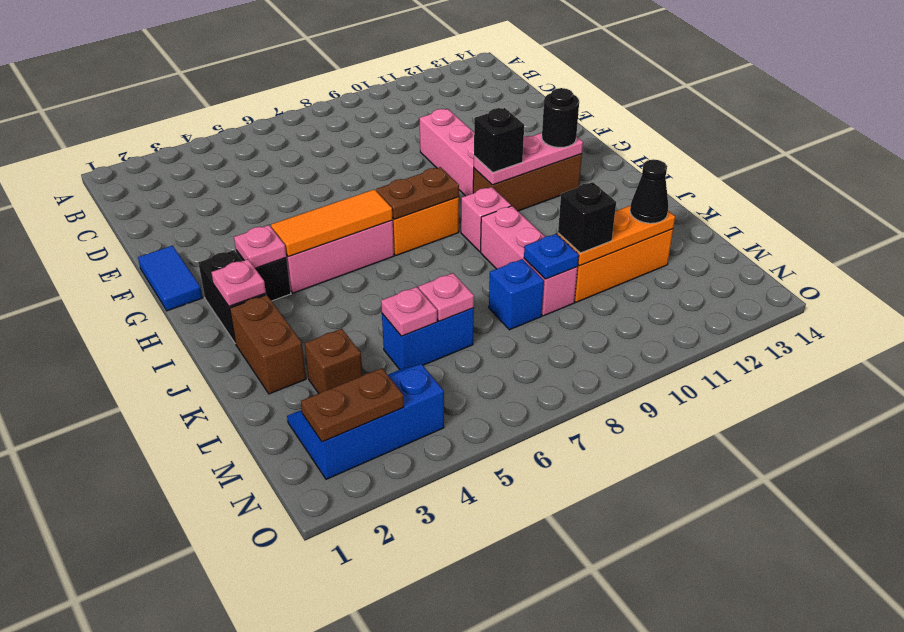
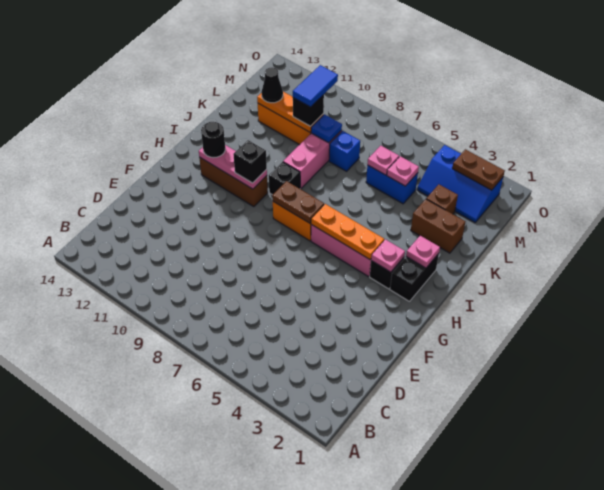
pink brick E10:G10 level 1 -> none
blue tile F1:G1 level 1 -> blue tile L10:M10 level 4
orange tile H4:H6 level 2 -> orange plate H4:H6 level 2
pink brick I9 level 1 -> black brick I9 level 1
brown brick J2:K2 level 1 -> brown brick K2:K3 level 1

